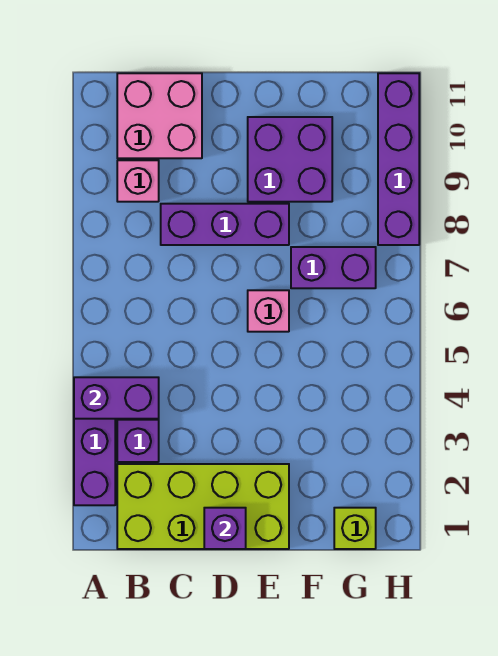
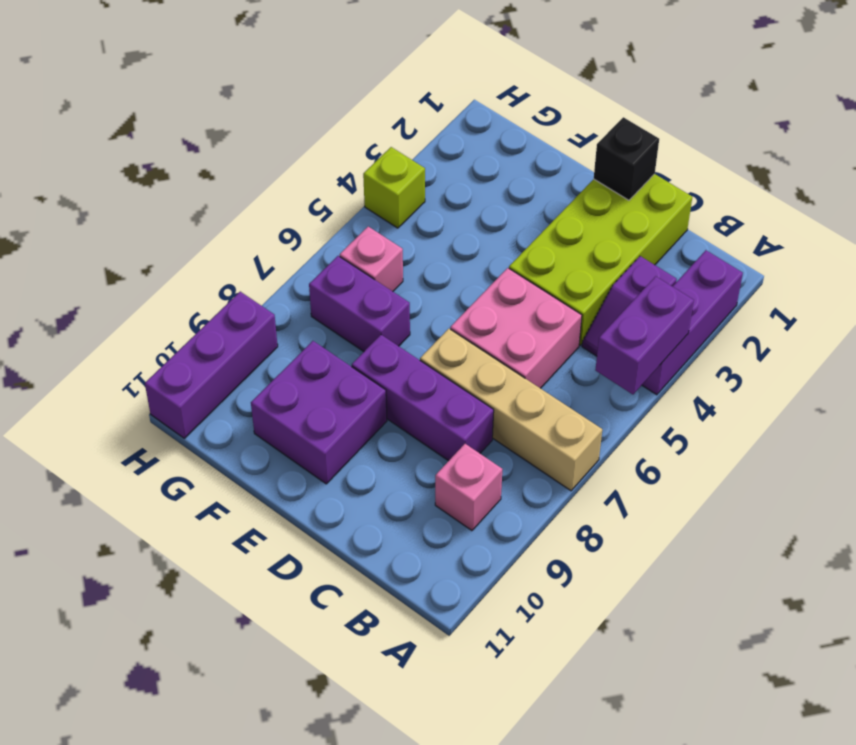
purple brick A4:B4 level 2 -> purple brick A4:A5 level 2
none -> tan brick A7:D7 level 1
lime brick B1:E2 level 1 -> lime brick C1:D4 level 1
pink brick B10:C11 level 1 -> pink brick C5:D6 level 1
purple brick D1 level 2 -> black brick D1 level 2
pink brick E6 level 1 -> pink brick G6 level 1
lime brick G1 level 1 -> lime brick H4 level 1
purple brick H8:H11 level 1 -> purple brick H9:H11 level 1

